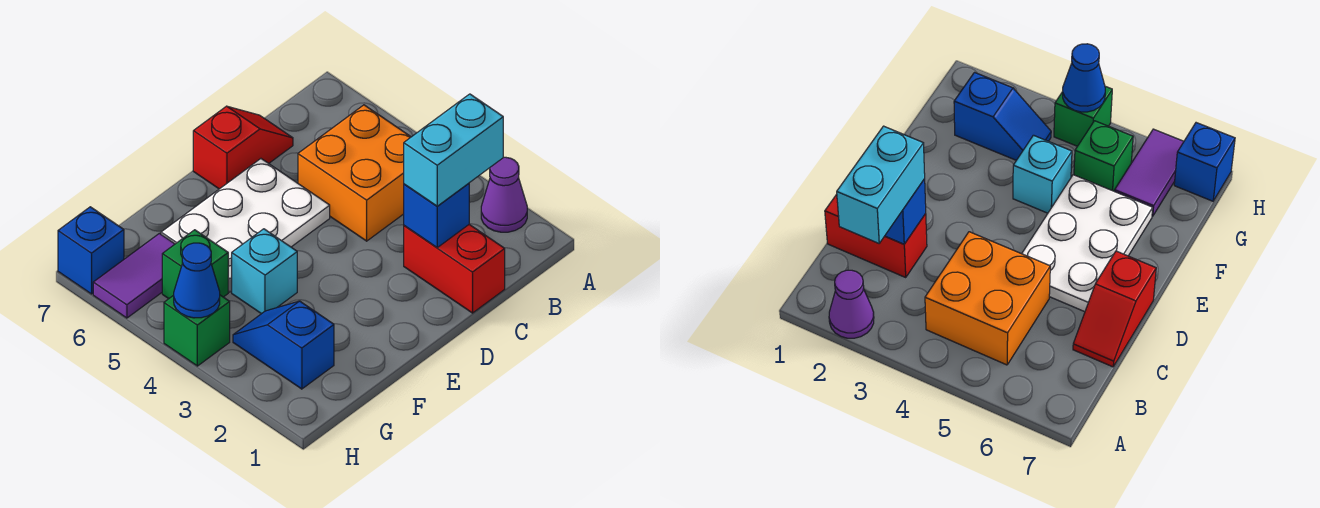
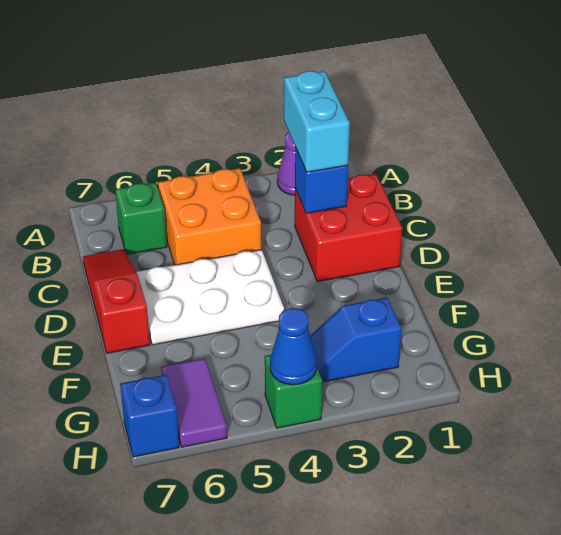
red brick C1:C2 level 1 -> red brick C1:D2 level 1
red slope C7:D7 level 1 top D -> red slope C7:E7 level 1 top E
white plate D5:F6 level 1 -> white plate D4:E6 level 1
cyan brick F4 level 1 -> none
green brick G5 level 1 -> green brick B6 level 1

